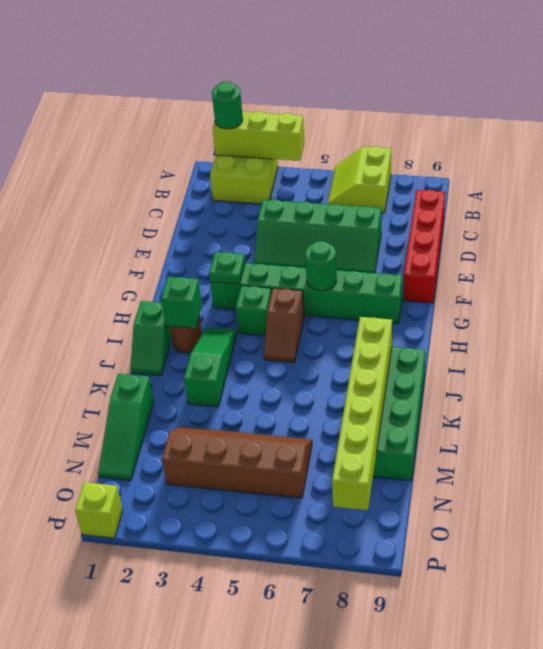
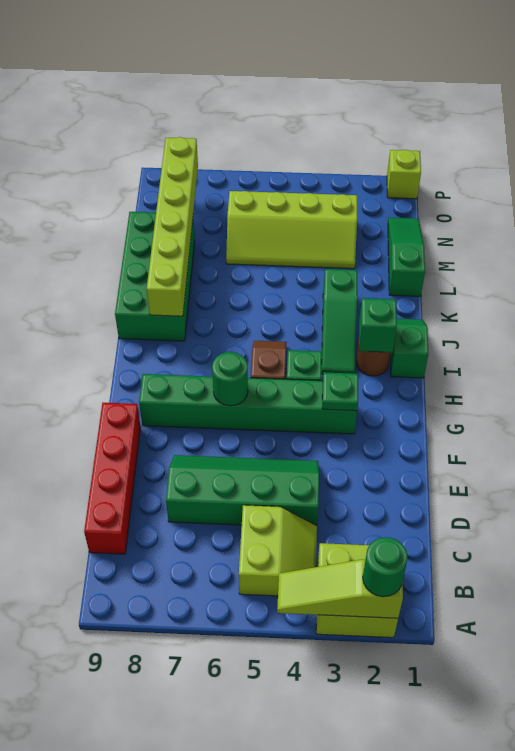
lime brick A2:A4 level 2 -> lime slope A2:A4 level 2 top 2
lime slope A6:B7 level 1 top 7 -> lime slope B4:C5 level 1 top 5
brown slope M3:N6 level 1 top N -> lime slope M3:N6 level 1 top N

